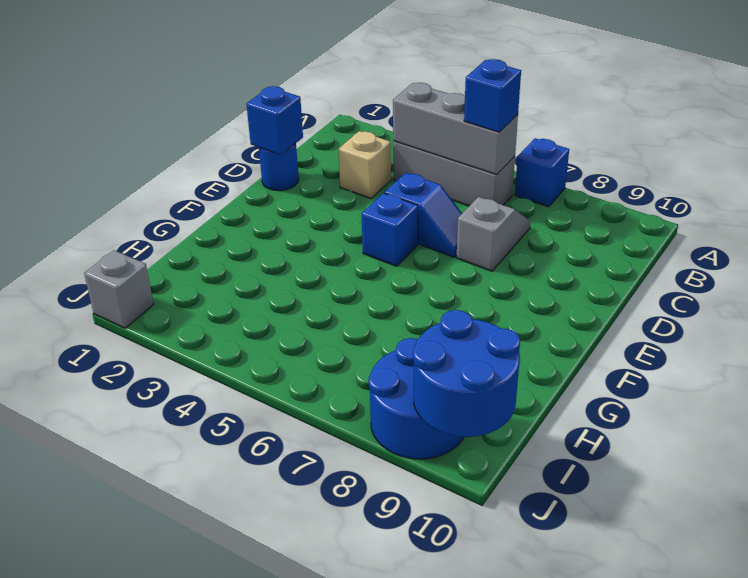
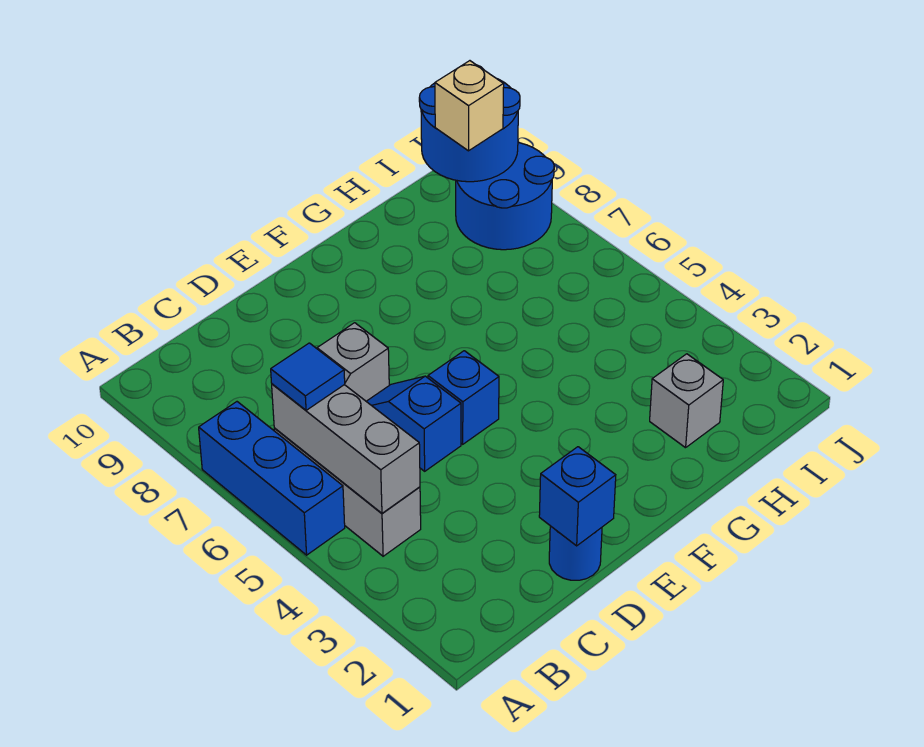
blue brick A7 level 1 -> blue brick A5:A7 level 1
blue brick B6 level 3 -> blue tile B6 level 3
tan brick C3 level 1 -> tan brick I9 level 3
grey brick J1 level 1 -> grey brick H2 level 1

